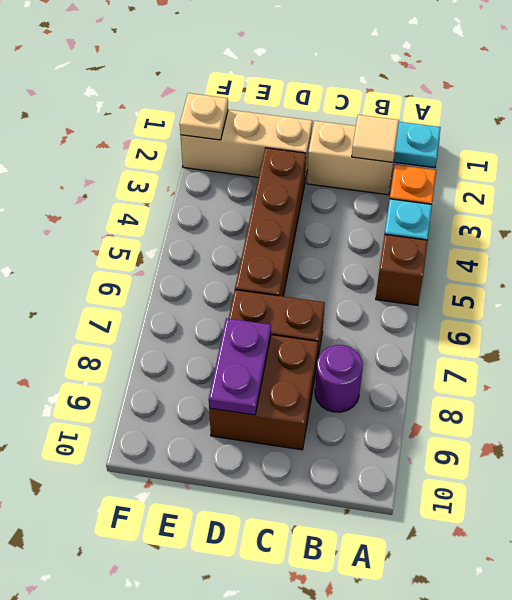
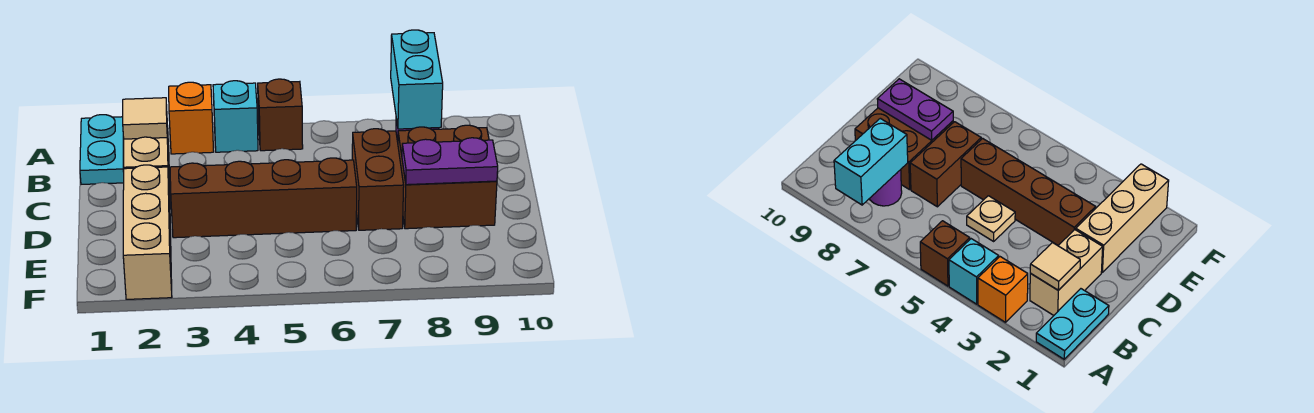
none -> cyan brick A8:B8 level 2
tan plate F2 level 2 -> tan plate C5 level 1

